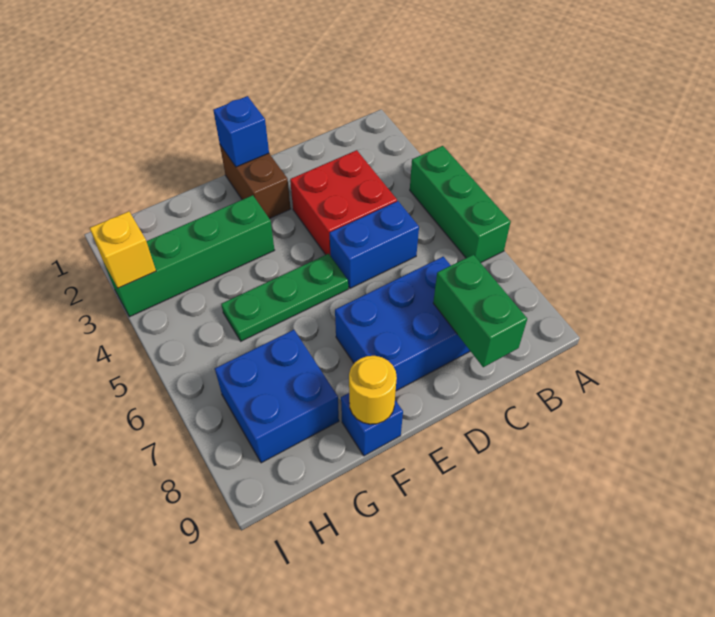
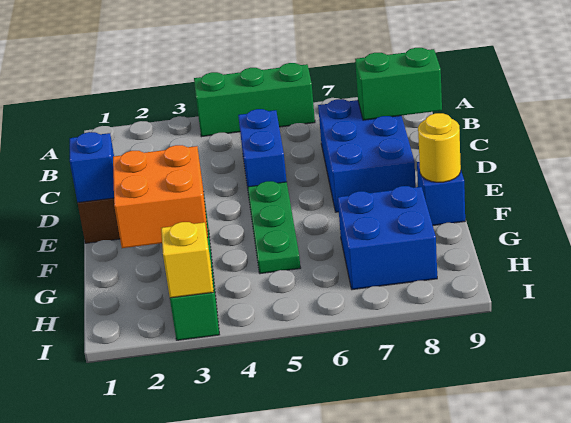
red brick C3:D4 level 1 -> none
none -> orange brick F2:G3 level 2

